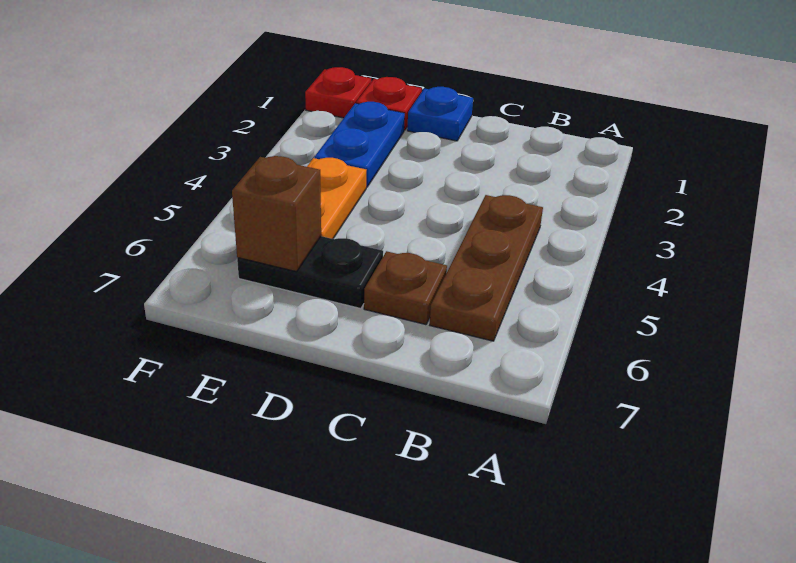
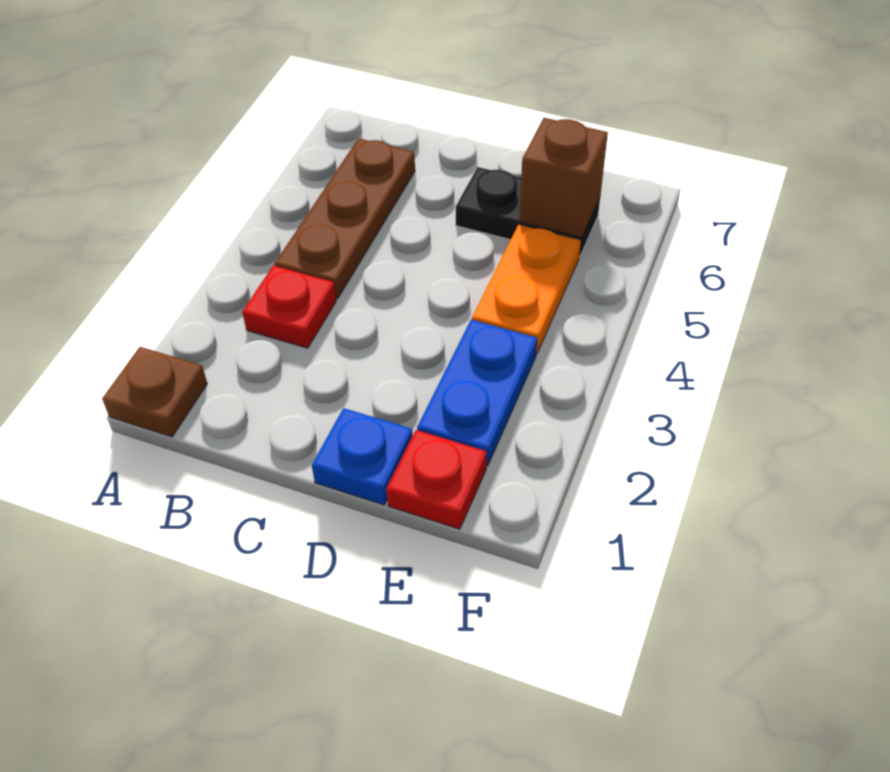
brown plate C6 level 1 -> brown plate A1 level 1
red plate F1 level 1 -> red plate B3 level 1

